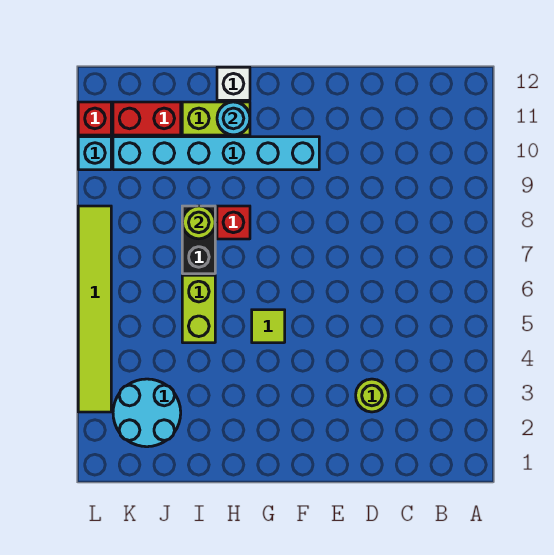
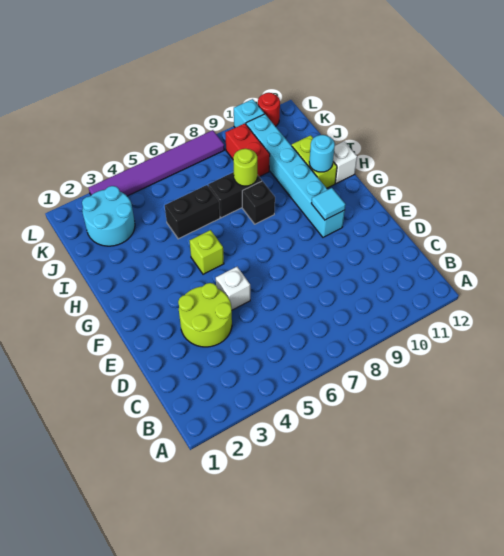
lime round brick D3 level 1 -> lime round brick D3:E4 level 1
none -> white brick E5 level 1
none -> cyan tile F10 level 2
lime tile G5 level 1 -> lime brick G5 level 1
red brick H8 level 1 -> black brick H8 level 1
lime brick I5:I6 level 1 -> black brick I5:I6 level 1
red brick J11:K11 level 1 -> red brick J9:K9 level 1
lime tile L3:L8 level 1 -> purple tile L3:L8 level 1
red brick L11 level 1 -> red round brick L11 level 1

